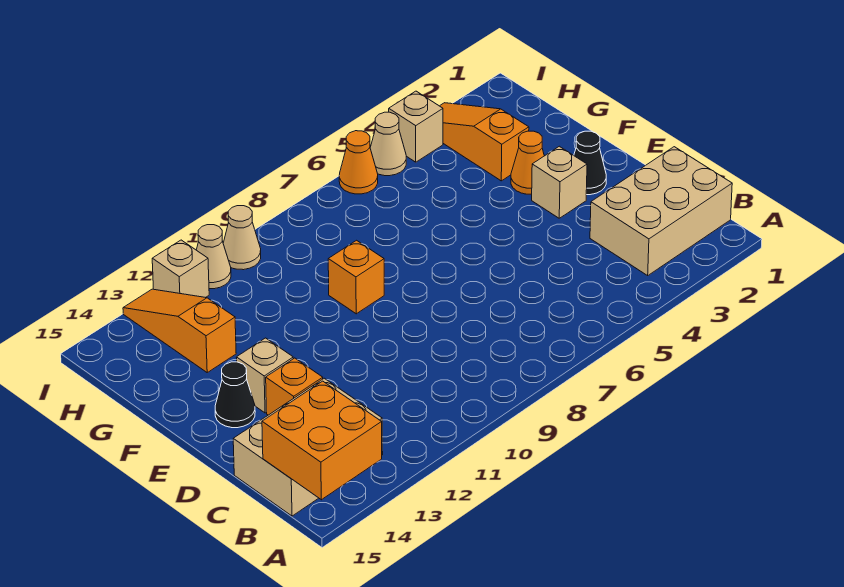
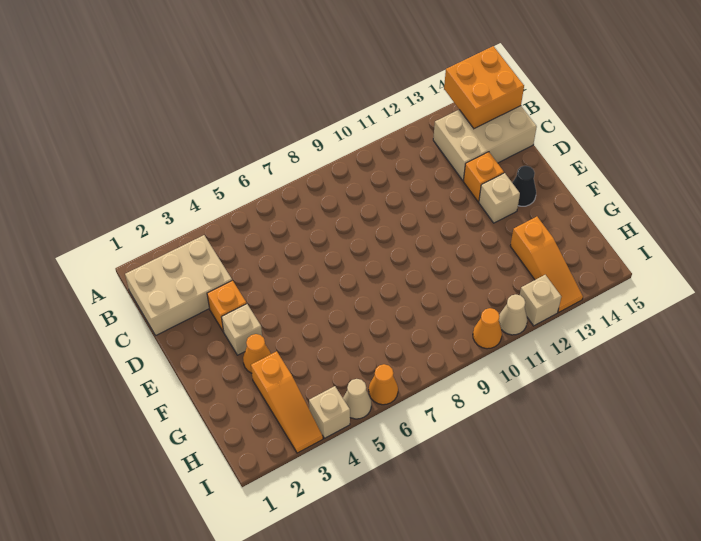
black cone E2 level 1 -> none
orange brick F9 level 1 -> orange brick D3 level 1
tan cone I10 level 1 -> orange cone I10 level 1

